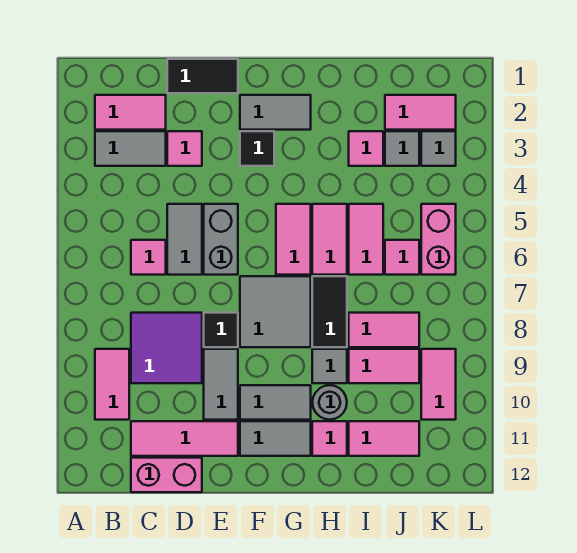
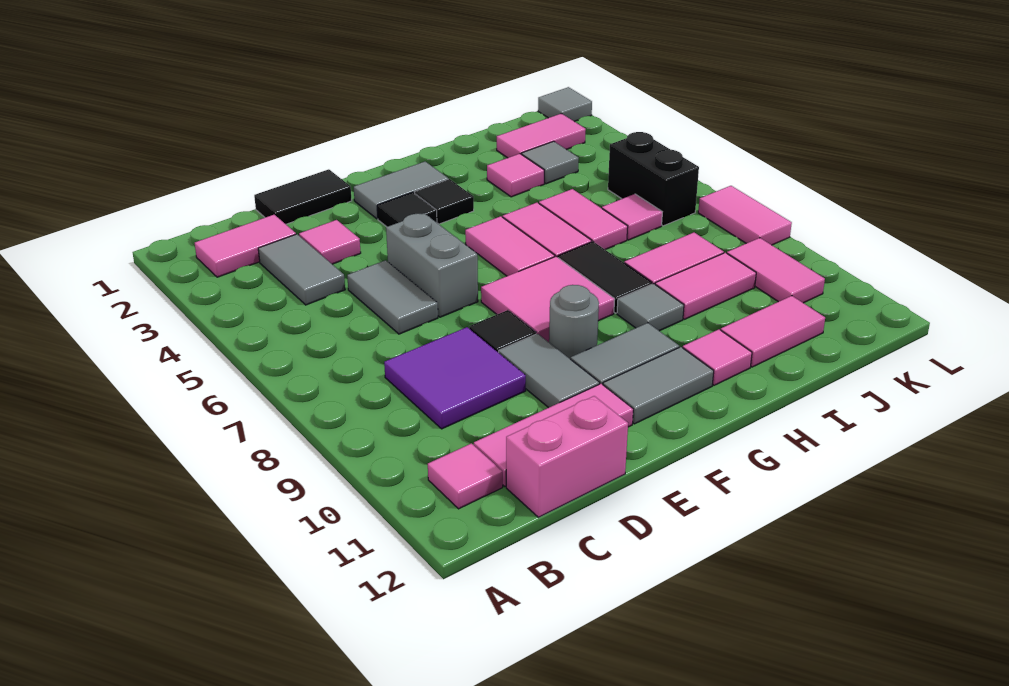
grey tile B3:C3 level 1 -> grey tile C3:C4 level 1
pink tile B9:B10 level 1 -> pink tile L7:L8 level 1
pink tile C6 level 1 -> pink tile B11 level 1
grey tile F7:G8 level 1 -> pink tile F7:G8 level 1
none -> black tile G3 level 1
grey round brick H10 level 1 -> grey round brick F9 level 1
grey tile K3 level 1 -> grey tile L1 level 1
pink brick K5:K6 level 1 -> black brick K5:K6 level 1

